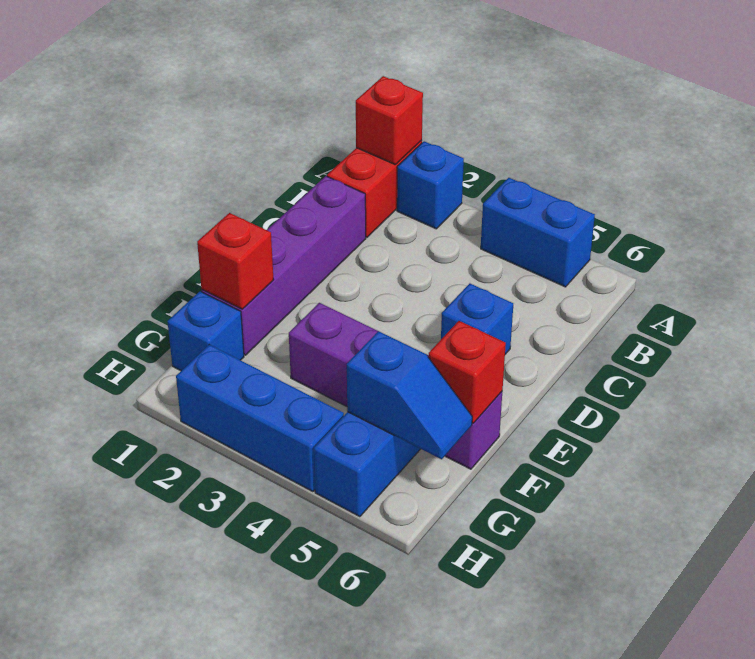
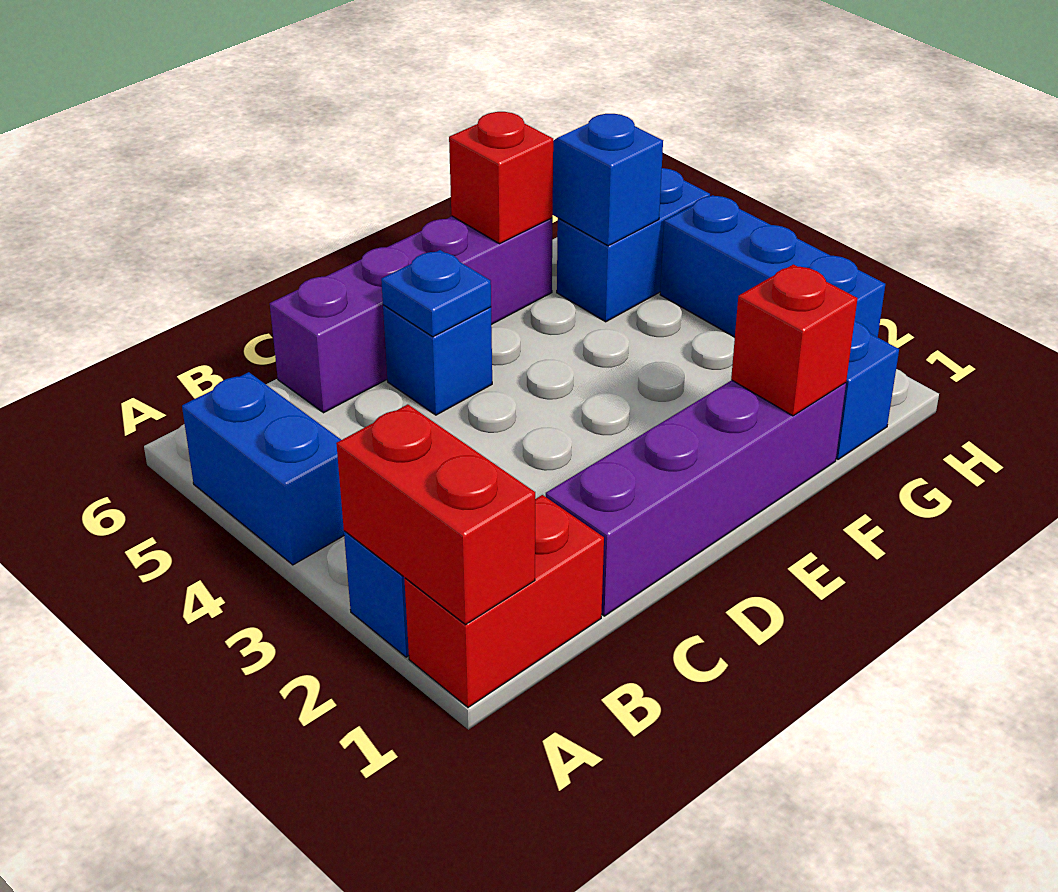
red brick A1 level 2 -> red brick A1:A2 level 2
none -> blue plate D5 level 2
purple brick F3:F6 level 1 -> purple brick C6:F6 level 1

